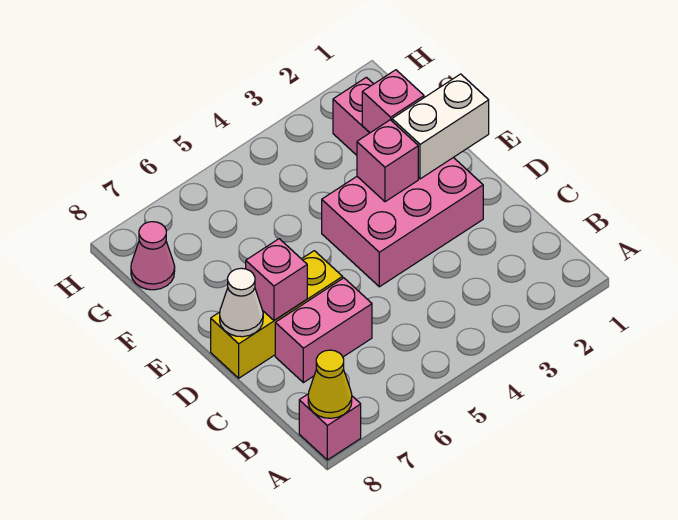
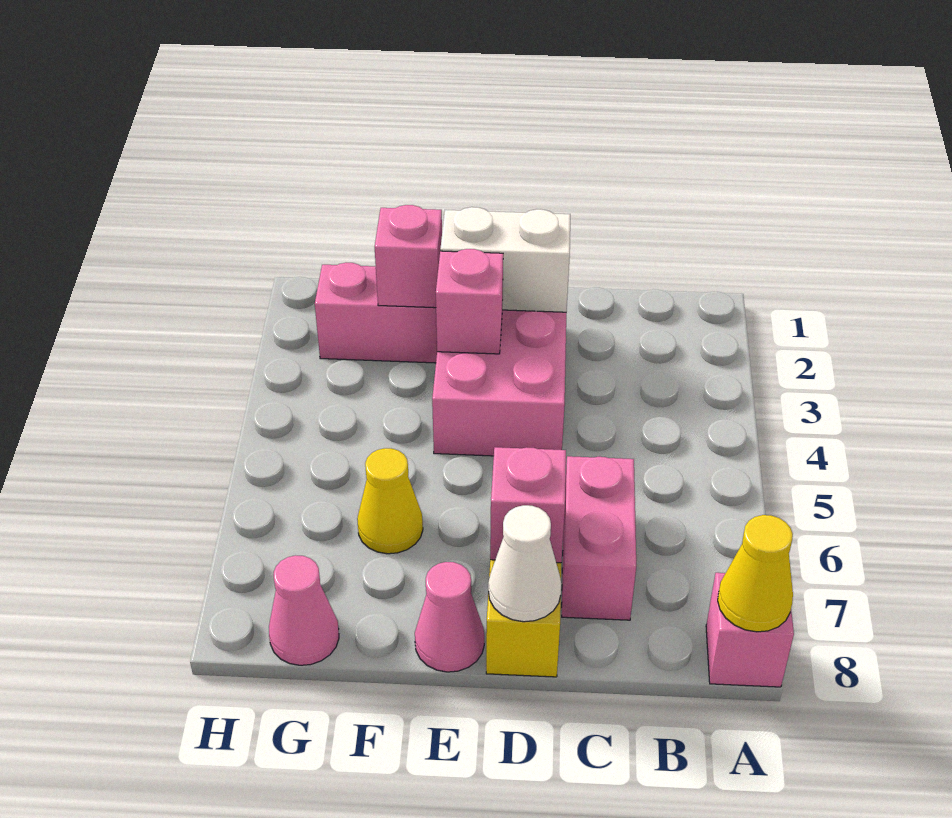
white brick E1:E2 level 2 -> white brick D2:E2 level 2
none -> pink cone E8 level 1
none -> yellow cone F6 level 1

